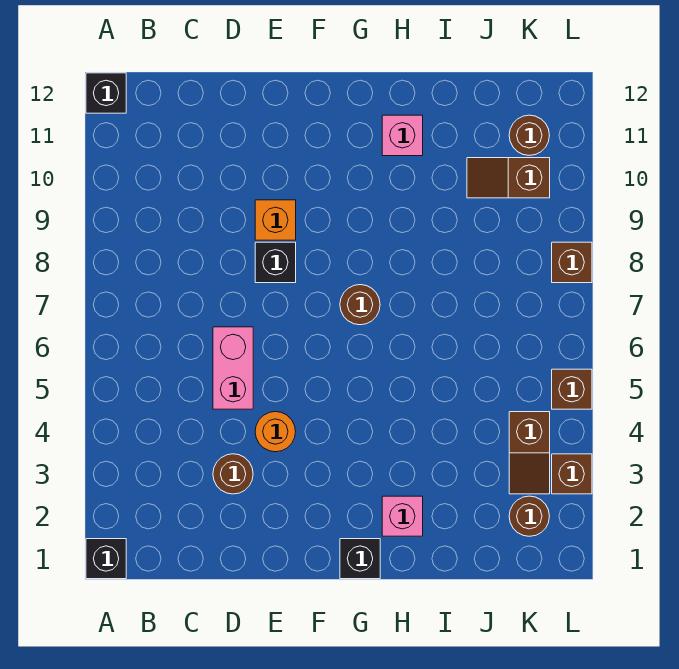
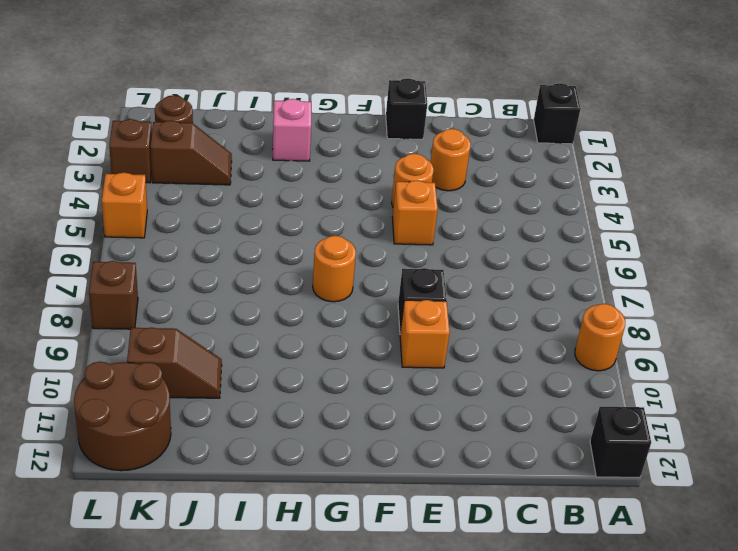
none -> orange round brick A9 level 1
brown round brick D3 level 1 -> orange round brick D3 level 1
pink brick D5:D6 level 1 -> none
none -> orange brick E5 level 1
black brick G1 level 1 -> black brick E1 level 1
brown round brick G7 level 1 -> orange round brick G7 level 1
pink brick H11 level 1 -> none
brown slope K3:K4 level 1 top 4 -> brown slope J3:K3 level 1 top K
brown round brick K11 level 1 -> brown round brick K11:L12 level 1
brown brick L5 level 1 -> orange brick L5 level 1

